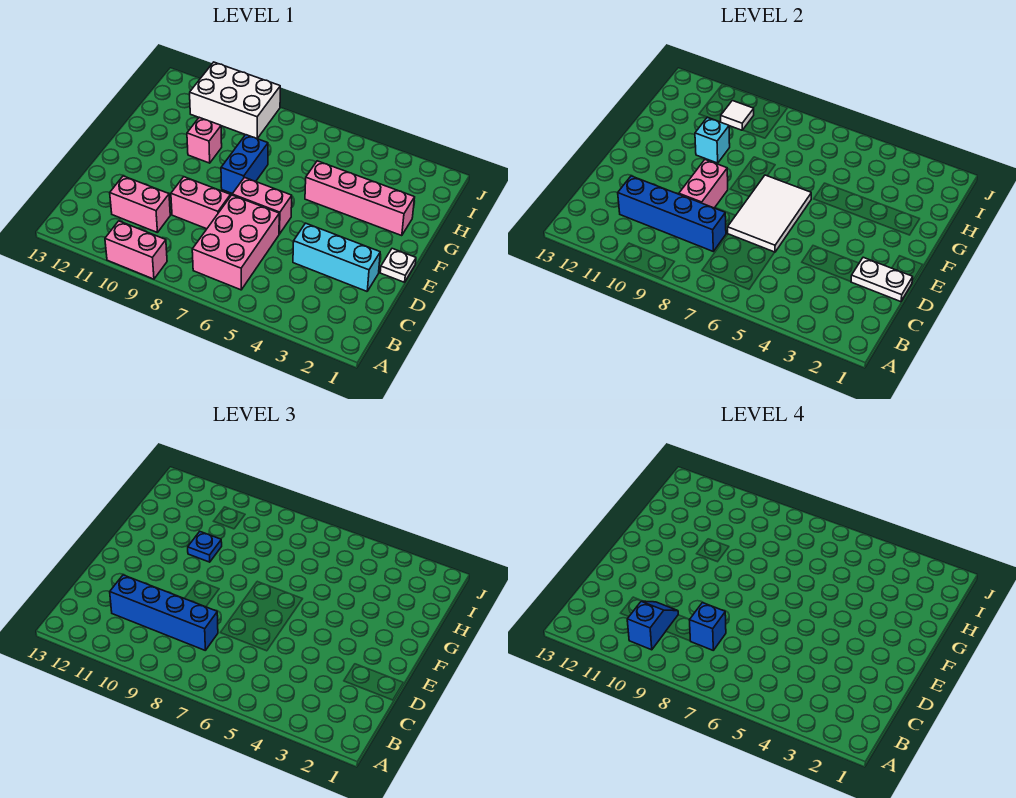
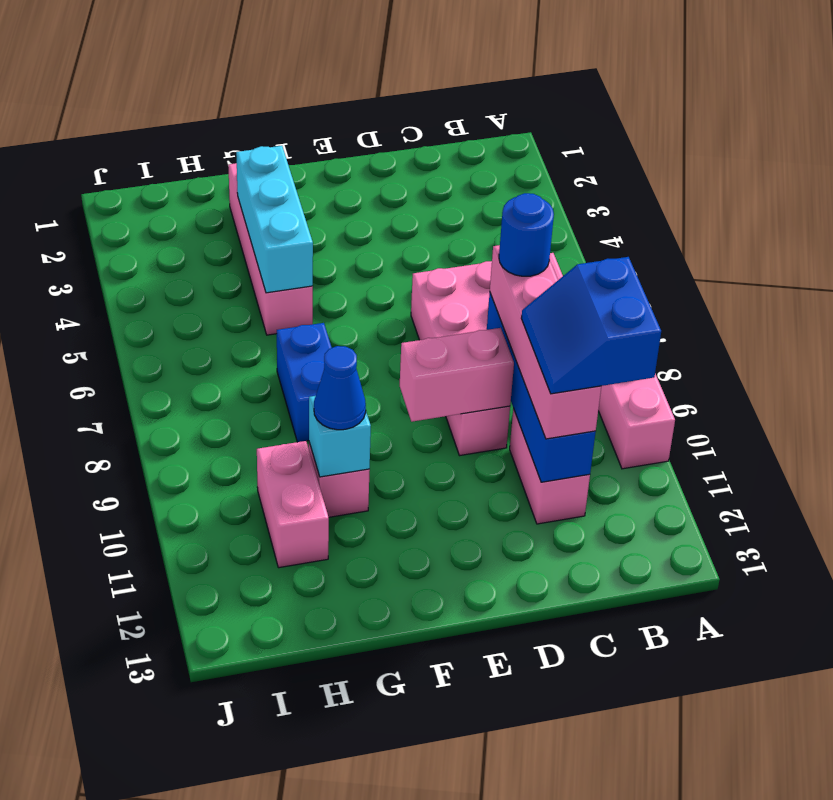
blue slope B10:C10 level 4 top B -> blue slope B10:C11 level 4 top B
blue brick C8:C11 level 3 -> pink brick C8:C11 level 3
blue brick C8 level 4 -> blue round brick C8 level 4
white plate D1:D2 level 2 -> none
cyan brick D2:D4 level 1 -> cyan brick G3:G5 level 2
white tile D6:F7 level 2 -> none
white plate E1 level 1 -> none
pink brick E6:E7 level 1 -> pink brick H10:H11 level 1
blue brick F8:G8 level 1 -> blue brick G7:G8 level 1
blue plate G10 level 3 -> blue cone G10 level 3
white brick I9:J11 level 1 -> none
white tile I10 level 2 -> none

